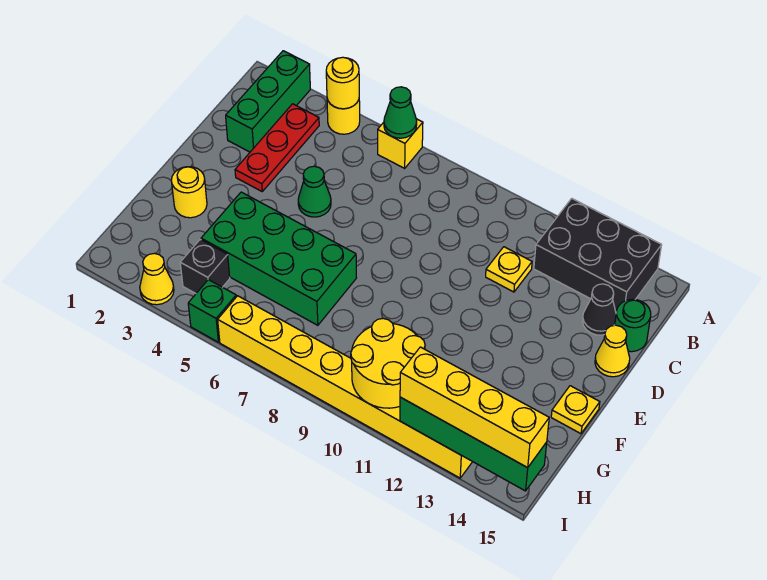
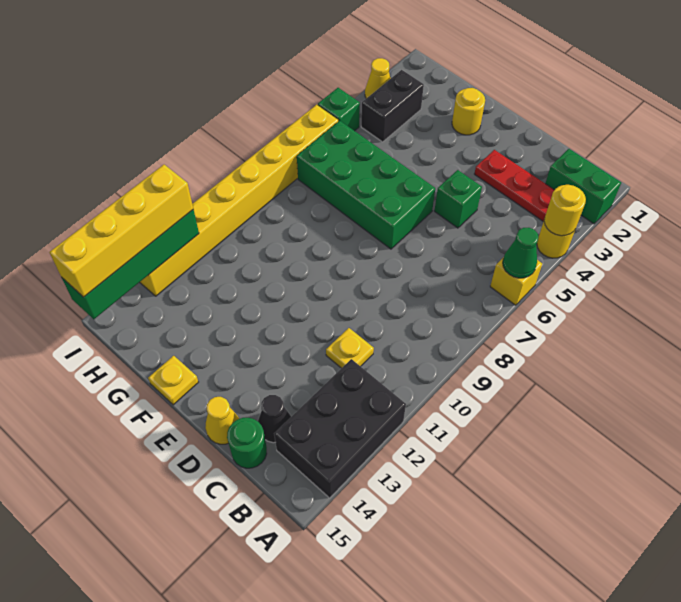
green brick A2:C2 level 1 -> green brick A2:B2 level 1
green cone D5 level 1 -> green brick D5 level 1
green brick F4:G7 level 1 -> green brick E6:H7 level 1
black brick H4 level 1 -> black brick H3:H4 level 1
yellow round brick H10:I11 level 2 -> none

